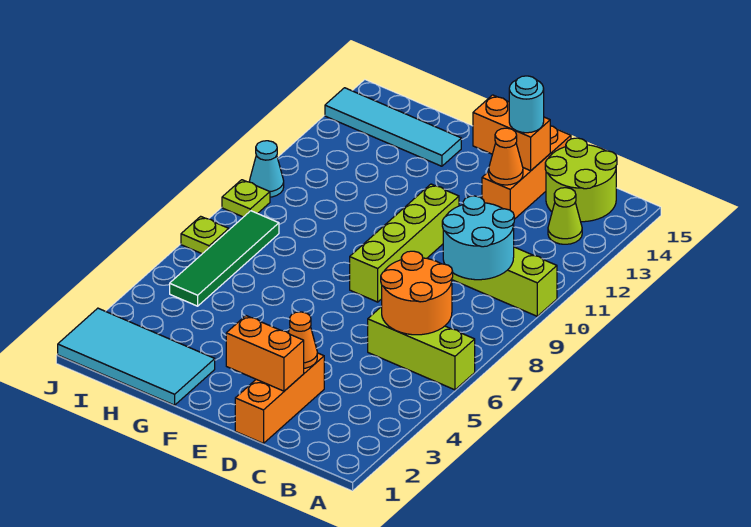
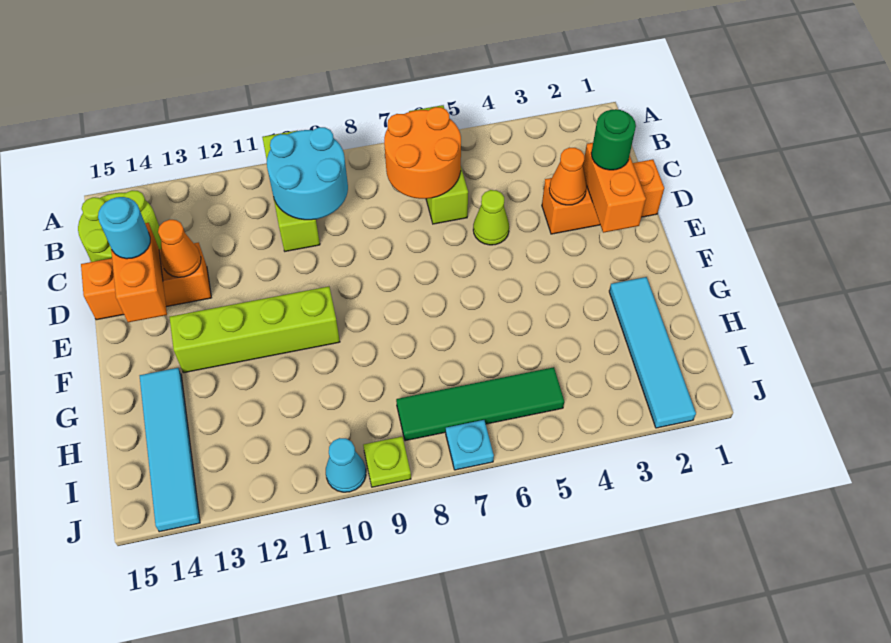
lime cone B13 level 1 -> lime cone D5 level 1
none -> green round brick D2 level 3
lime brick E8:E11 level 1 -> lime brick F10:F13 level 1
cyan tile G1:J2 level 1 -> cyan tile G2:J2 level 1
lime plate J7 level 1 -> cyan plate J7 level 1

